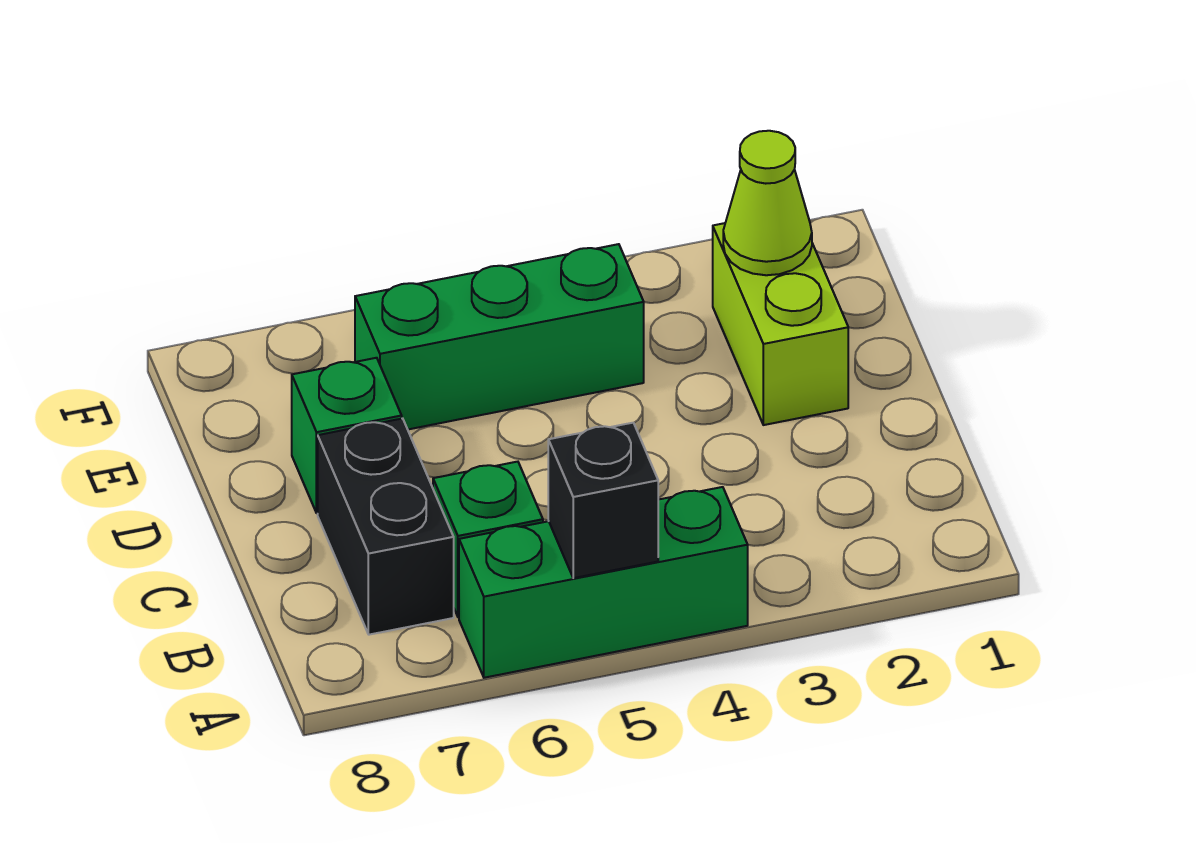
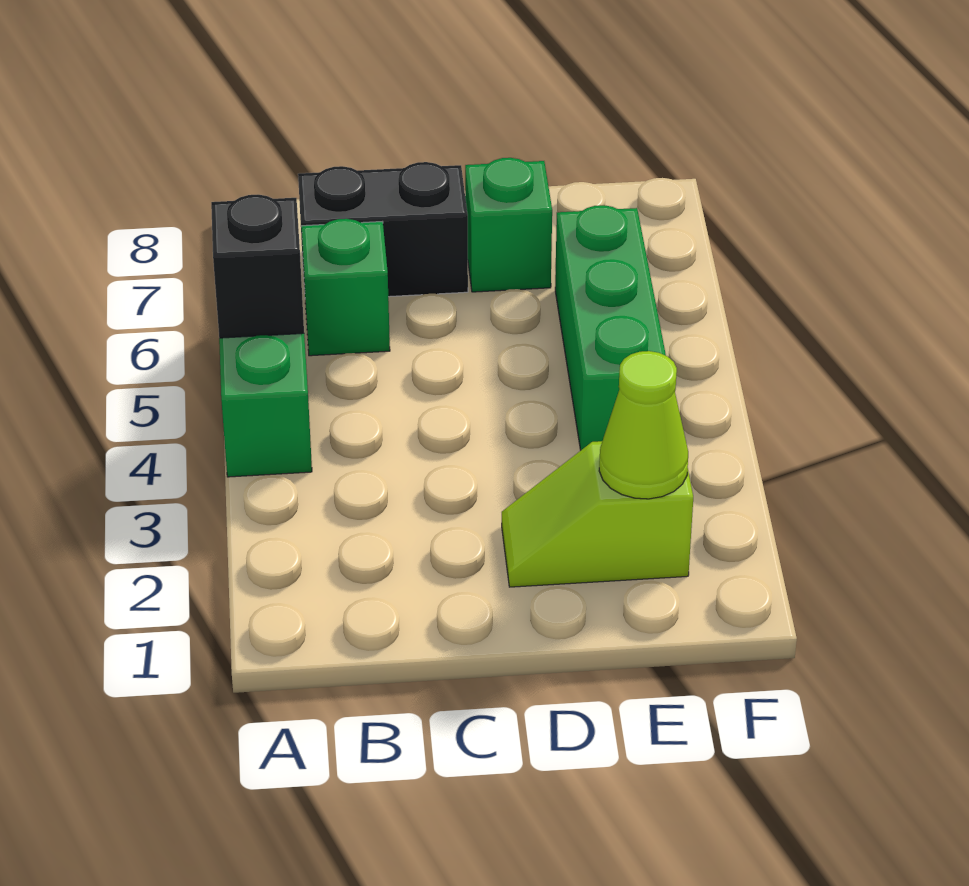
lime brick D2:E2 level 1 -> lime slope D2:E2 level 1 top E

